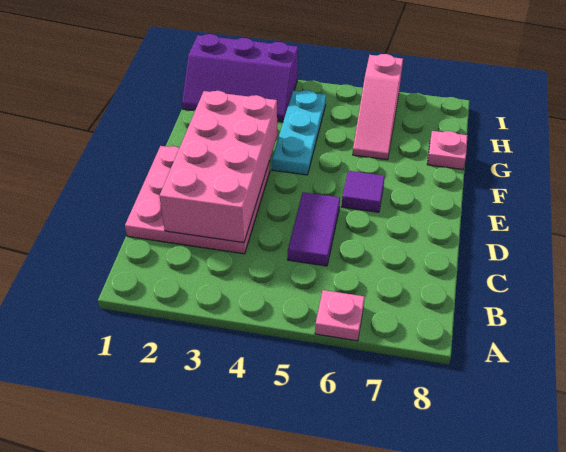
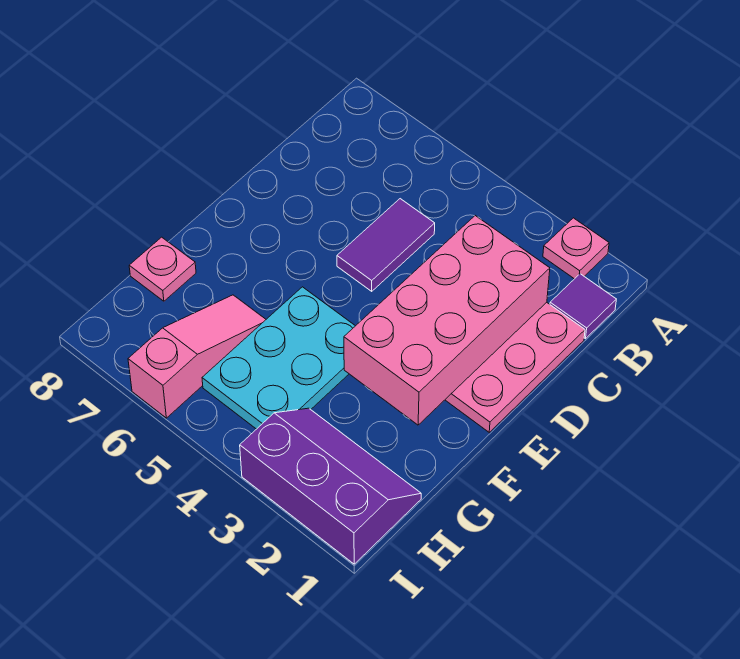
pink plate A6 level 1 -> pink plate A2 level 1
purple tile E6 level 1 -> purple tile B1 level 1
cyan plate F4:H4 level 1 -> cyan plate F4:H5 level 1

